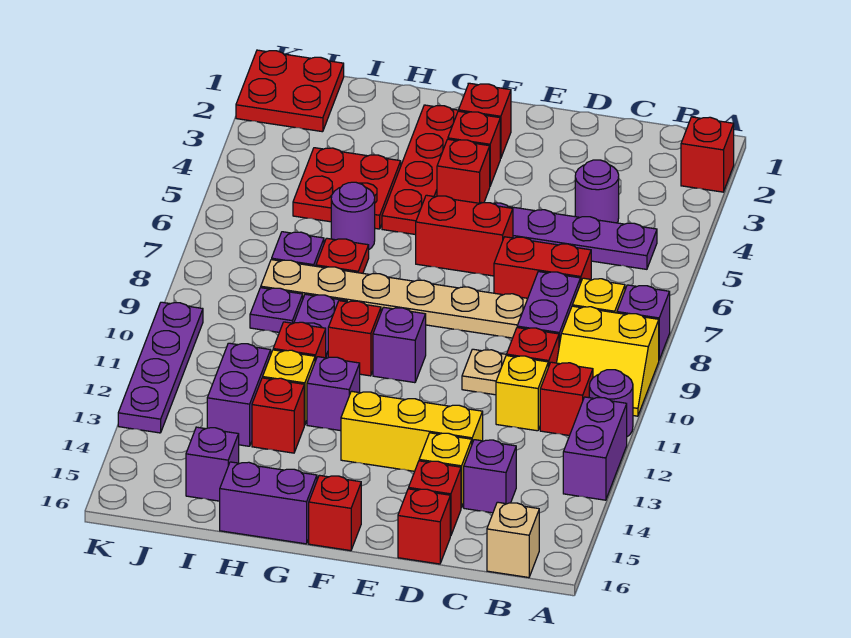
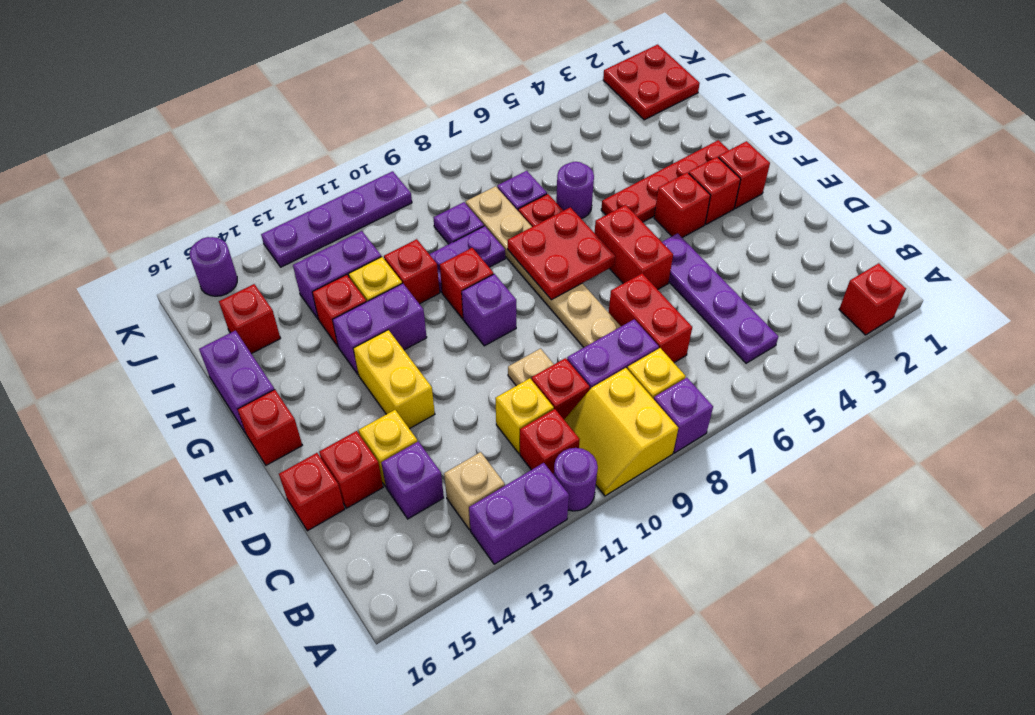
tan brick B16 level 1 -> tan brick B13 level 1
purple round brick C4 level 1 -> purple round brick K15 level 1
yellow brick D13:F13 level 1 -> yellow brick E13:F13 level 1
purple brick G12 level 1 -> purple brick G12:G13 level 1
red plate H4:I5 level 1 -> red plate F7:G8 level 2
purple brick I15 level 1 -> red brick I15 level 1

